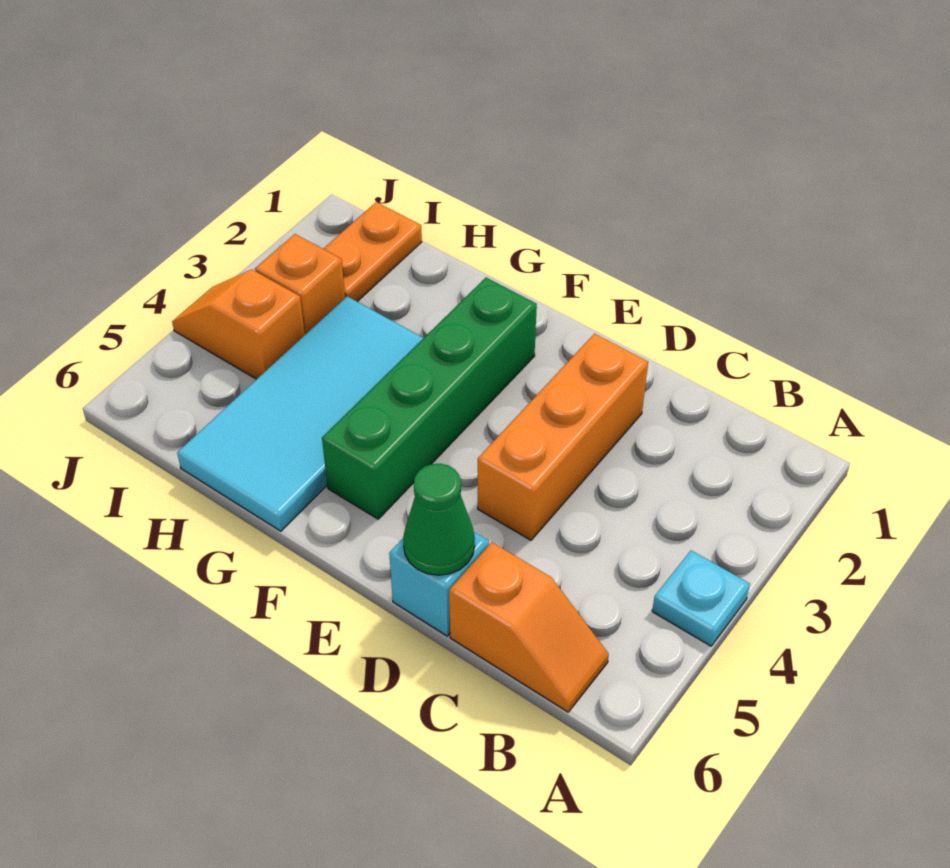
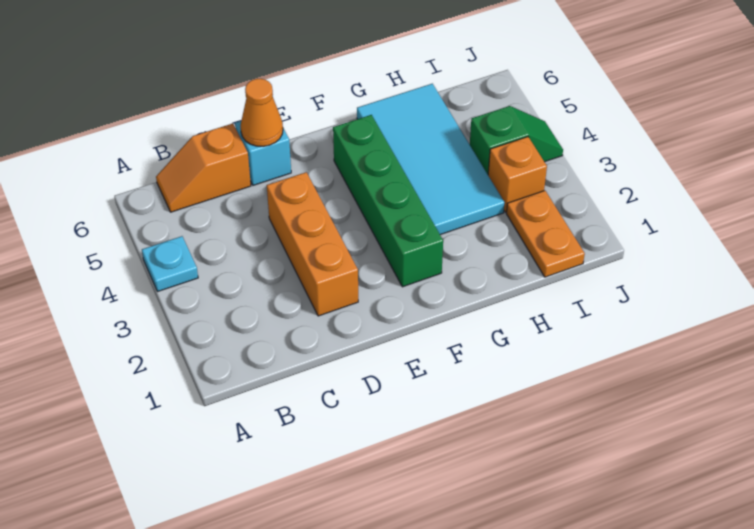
green cone D6 level 2 -> orange cone D6 level 2
orange slope I4:J4 level 1 top I -> green slope I4:J4 level 1 top I

